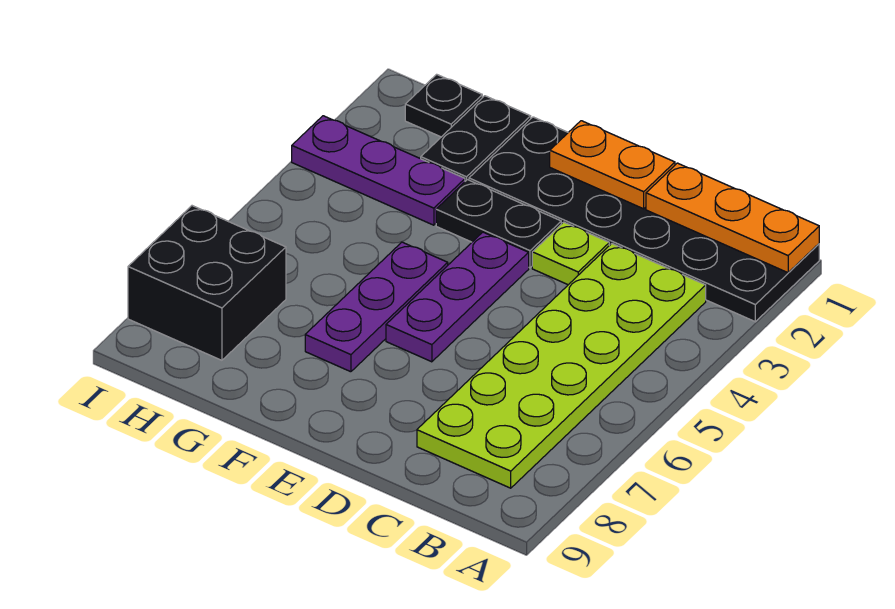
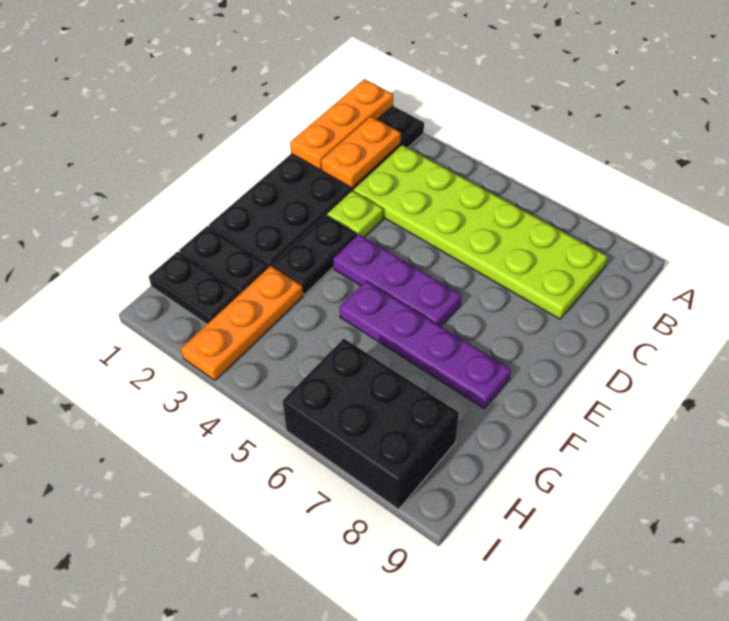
orange plate D1:E1 level 2 -> orange plate B2:C2 level 2
purple plate F5:F7 level 1 -> purple plate F5:F8 level 1
purple plate G3:I3 level 1 -> orange plate G3:I3 level 1
black plate H1 level 1 -> black plate H1:H2 level 1
black brick H7:I8 level 1 -> black brick H6:I8 level 1

